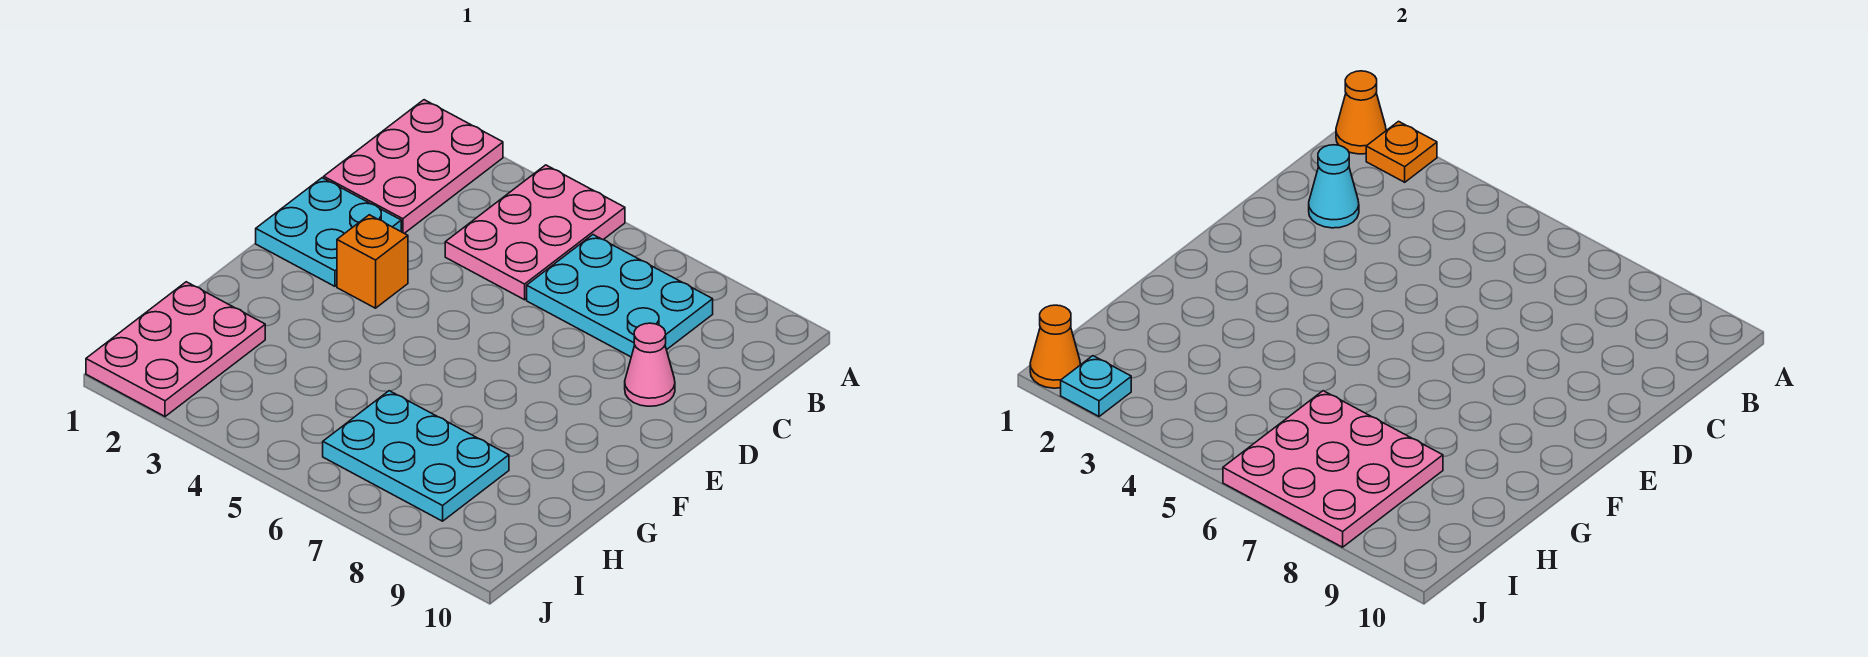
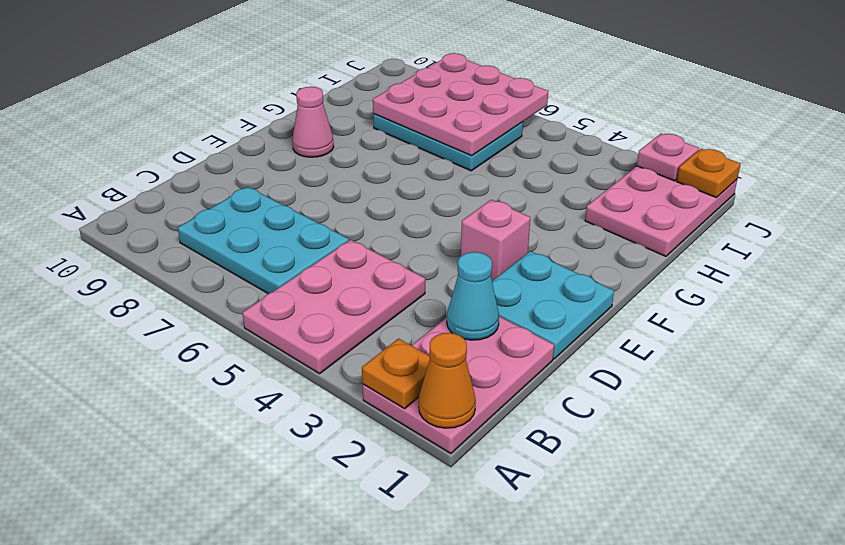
pink cone D9 level 1 -> pink cone F9 level 1
orange brick E3 level 1 -> pink brick E3 level 1
orange cone J1 level 2 -> orange plate J1 level 2
cyan plate J2 level 2 -> pink plate J2 level 2

